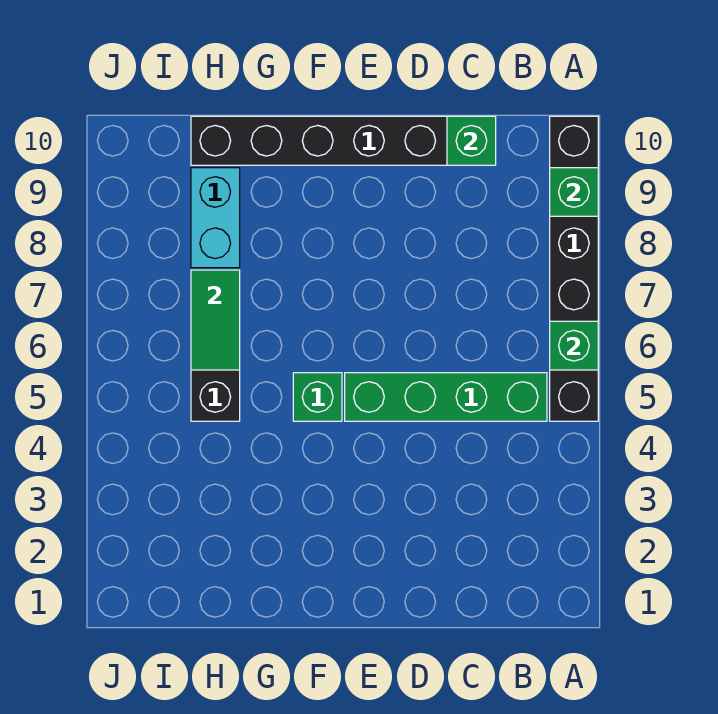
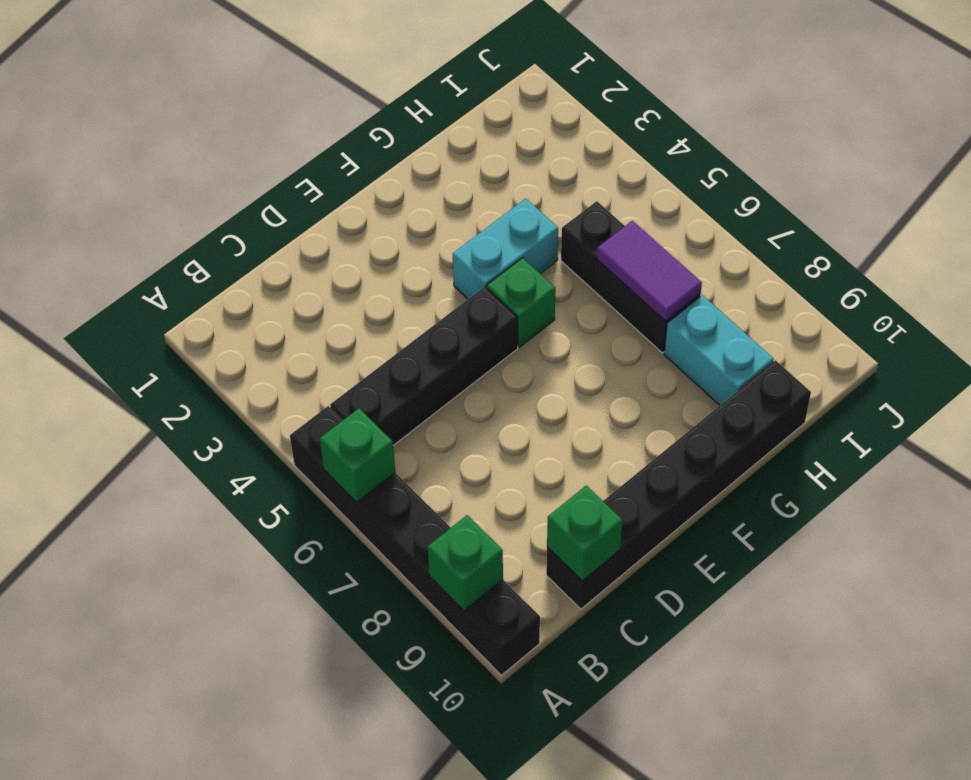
green brick B5:E5 level 1 -> black brick B5:E5 level 1
none -> cyan brick F4:G4 level 1
green tile H6:H7 level 2 -> purple tile H6:H7 level 2

